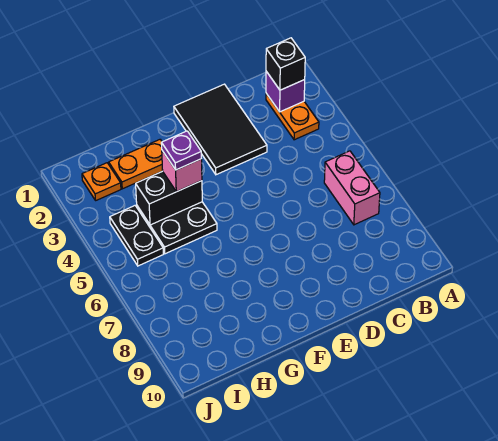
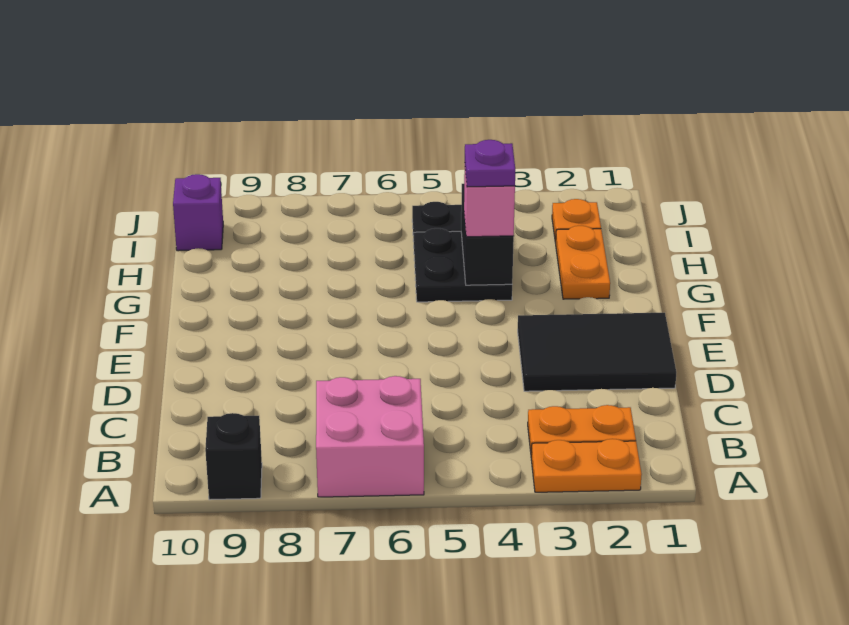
none -> orange plate A2:A3 level 1
purple brick B2 level 2 -> purple brick I10 level 1
black brick B2 level 3 -> black brick A9 level 1
pink brick B6:B7 level 1 -> pink brick A6:B7 level 1

